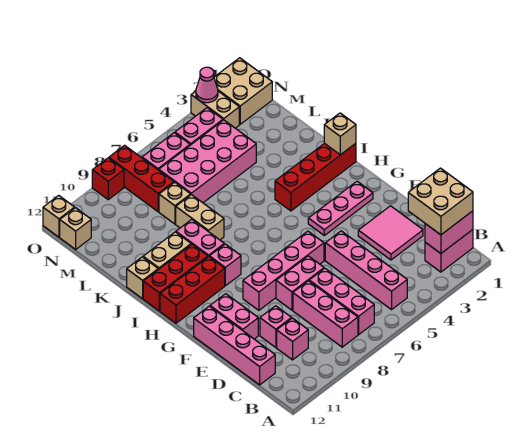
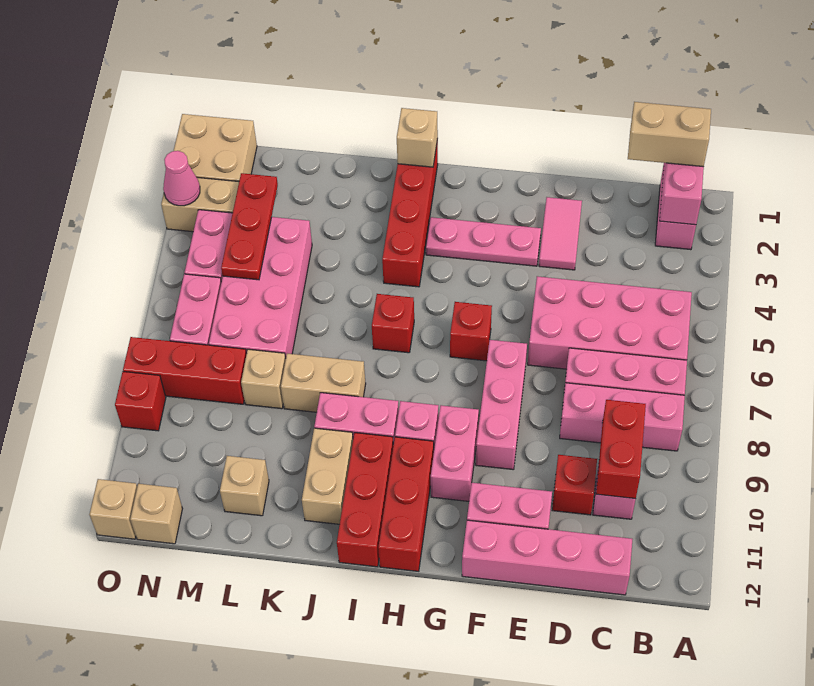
tan brick B1:C2 level 3 -> tan brick B1:C1 level 3
pink brick B5:E5 level 1 -> pink brick B5:E6 level 1
none -> red brick C9:C10 level 2
pink tile D2:E3 level 1 -> pink tile E2:E3 level 1
pink brick D10 level 1 -> red brick D10 level 1
pink brick E7:E8 level 1 -> pink brick G9:G10 level 1
pink brick F6:F9 level 1 -> pink brick F7:F9 level 1
pink plate G2:G4 level 1 -> pink plate F3:H3 level 1
none -> red brick G6 level 1
none -> red brick I6 level 1
tan brick J12 level 1 -> tan brick L11 level 1
none -> red plate M3:M5 level 2

